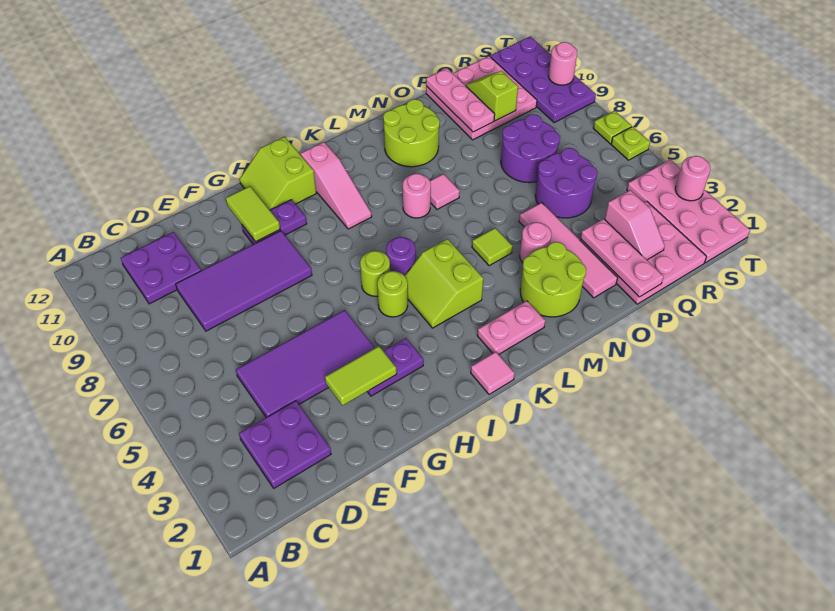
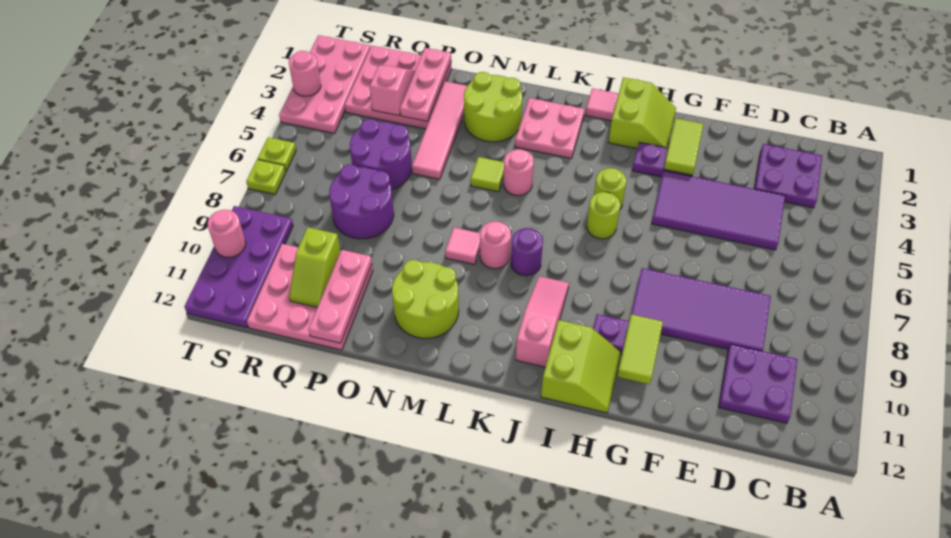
lime tile F3:G3 level 2 -> lime tile G2:G3 level 2
lime slope J4:K5 level 1 top K -> lime slope H1:I2 level 1 top I
purple round brick J6 level 1 -> purple round brick K8 level 1
pink plate K2:L2 level 1 -> pink plate K2:L3 level 1
pink round brick N4 level 1 -> pink round brick L5 level 1

